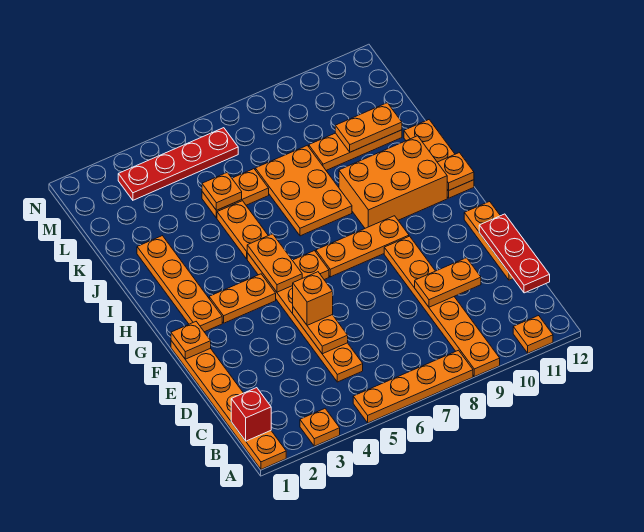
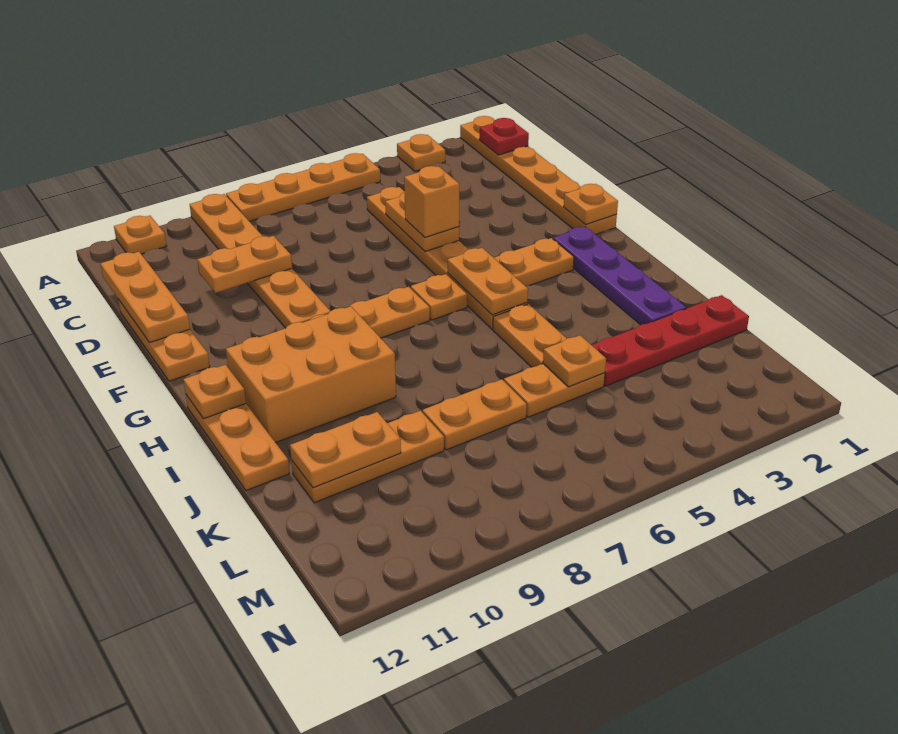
red brick B1 level 2 -> red plate B1 level 2
red plate C12:E12 level 2 -> orange plate C12:E12 level 2
orange plate G2:J2 level 1 -> purple plate G2:J2 level 1
orange plate I7:K8 level 1 -> orange plate K7:K8 level 1
red plate M3:M6 level 1 -> red plate K1:K4 level 1

